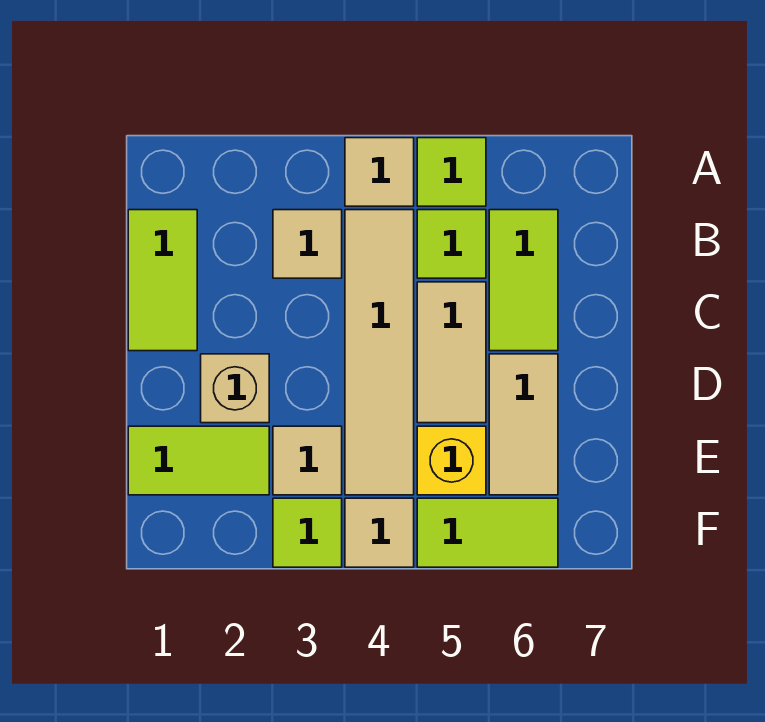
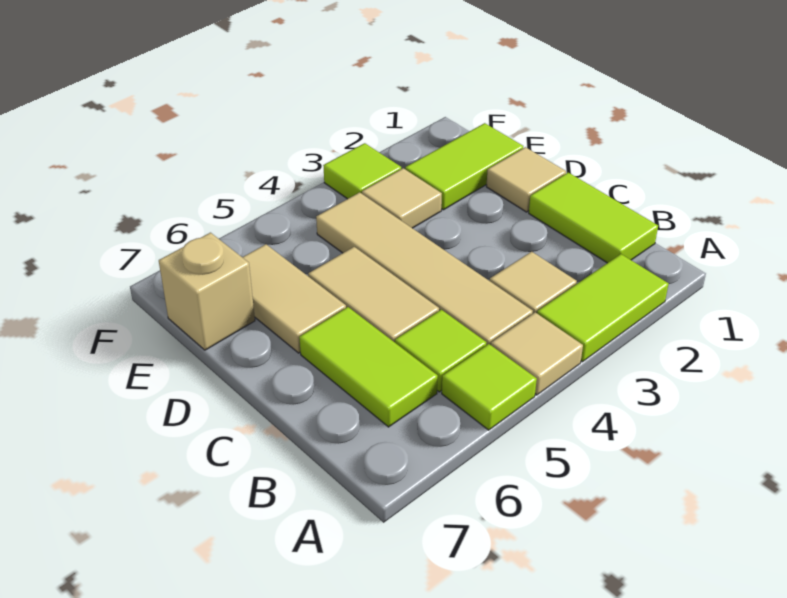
tan brick D2 level 1 -> tan brick E7 level 1
yellow brick E5 level 1 -> none
tan tile F4 level 1 -> tan tile D1 level 1
lime tile F5:F6 level 1 -> lime tile A2:A3 level 1

